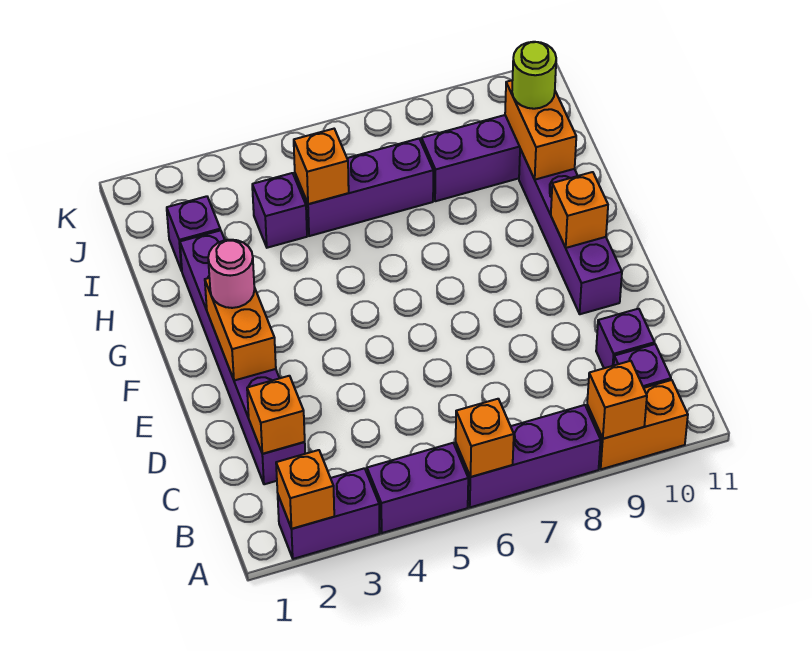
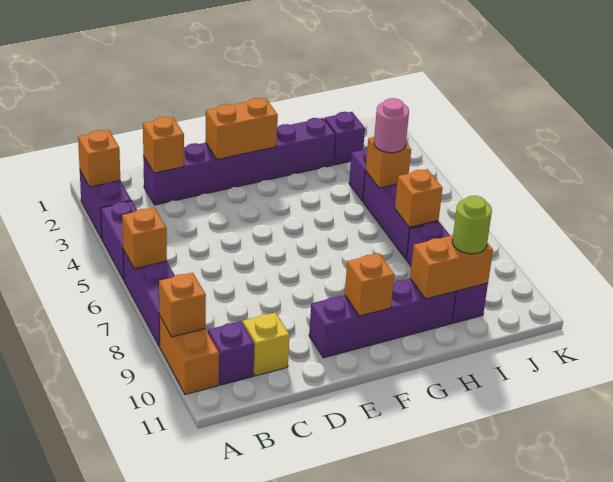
purple brick C10 level 1 -> yellow brick C10 level 1
pink round brick F2 level 3 -> pink round brick I5 level 3
none -> orange brick I7 level 2

